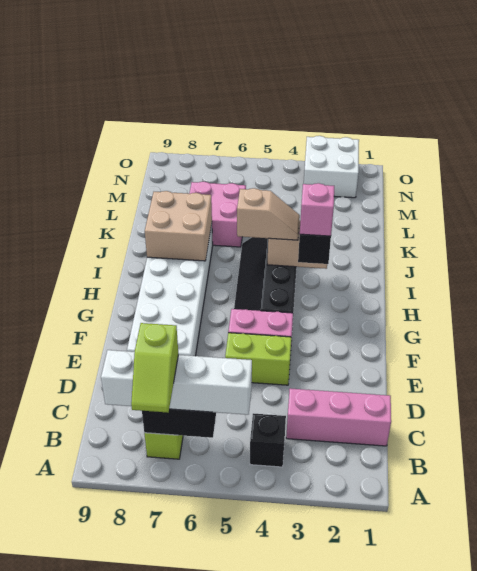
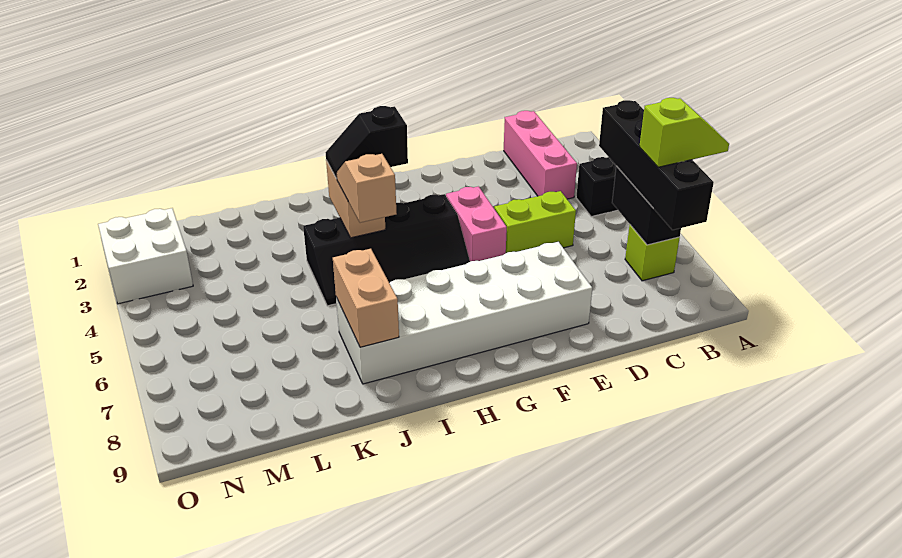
white brick B5:B8 level 3 -> black brick B5:B8 level 3
lime brick E4:E5 level 1 -> lime brick D5:E5 level 1
pink brick H3 level 4 -> none
tan brick I7:J8 level 2 -> tan brick J7:J8 level 2
pink brick K6:L7 level 1 -> none

